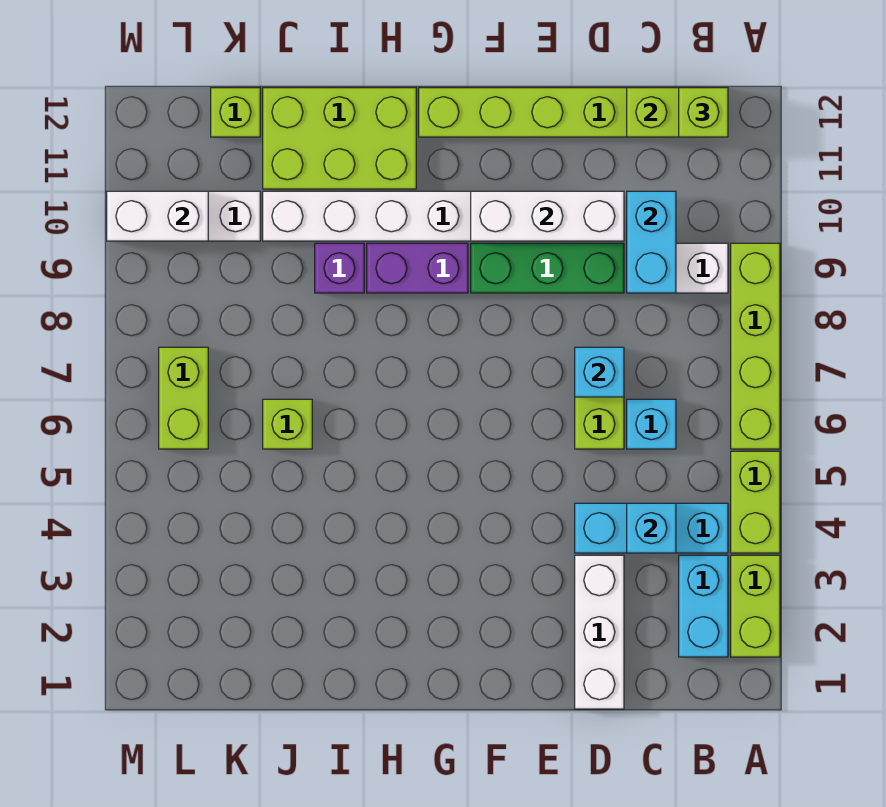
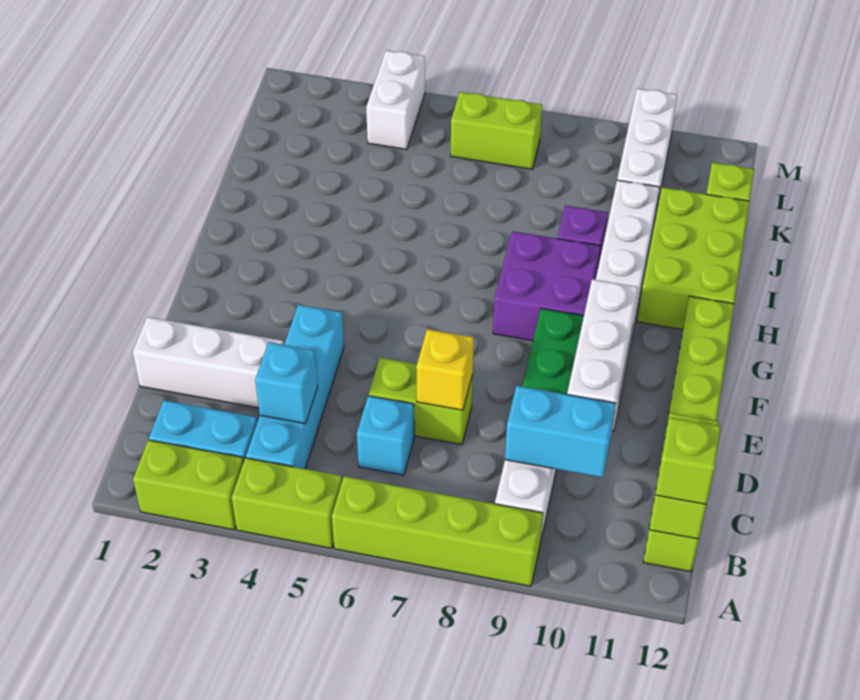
cyan brick B4:D4 level 1 -> cyan brick B4:E4 level 1
cyan brick D7 level 2 -> yellow brick D7 level 2
purple brick G9:H9 level 1 -> purple brick G8:H9 level 1
lime brick J6 level 1 -> none
white brick L10:M10 level 2 -> white brick L4:M4 level 1

